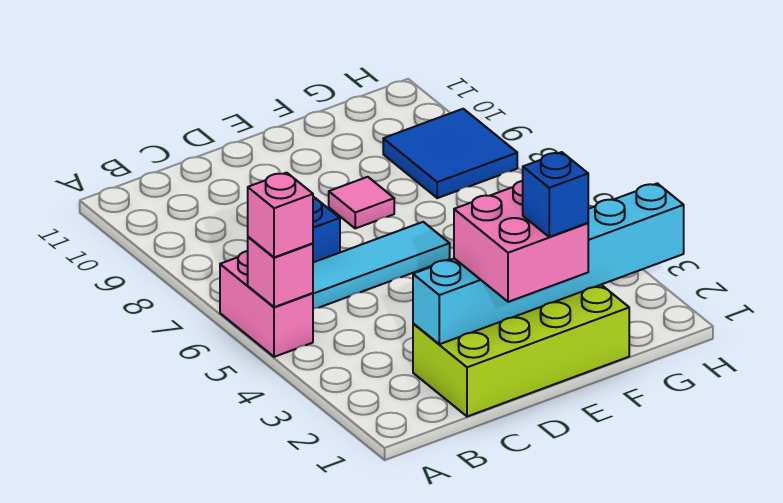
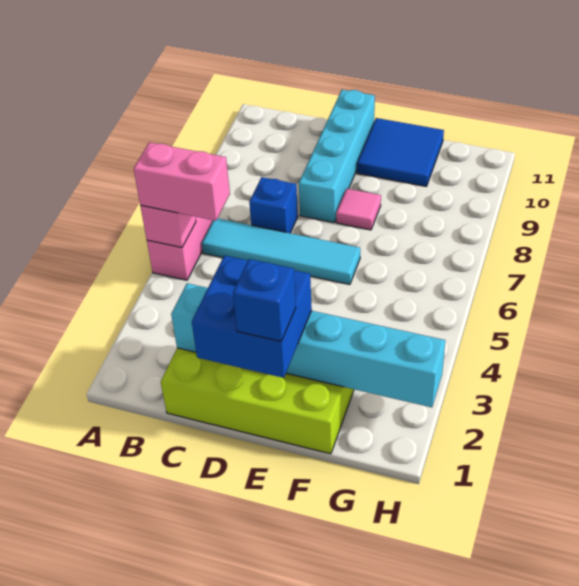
pink brick A5 level 3 -> pink brick A5:B5 level 3
pink brick D1:E2 level 3 -> blue brick D1:E2 level 3
none -> cyan brick D8:D11 level 1
blue tile G8:H9 level 1 -> blue tile E10:F11 level 1

